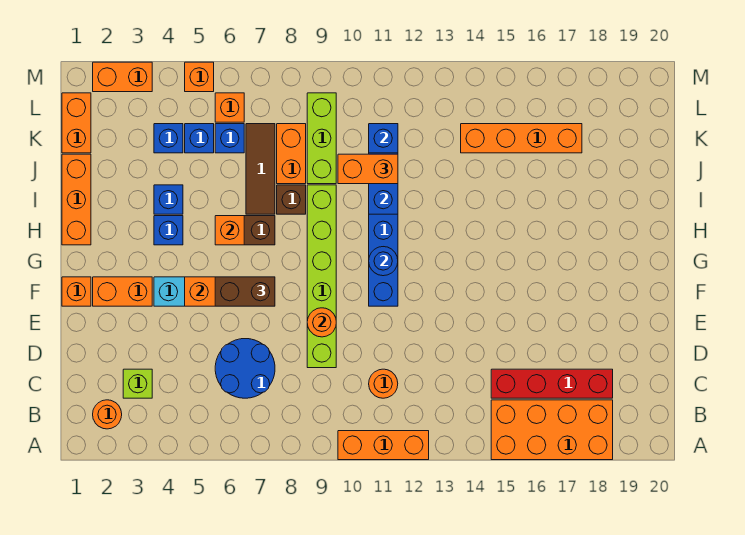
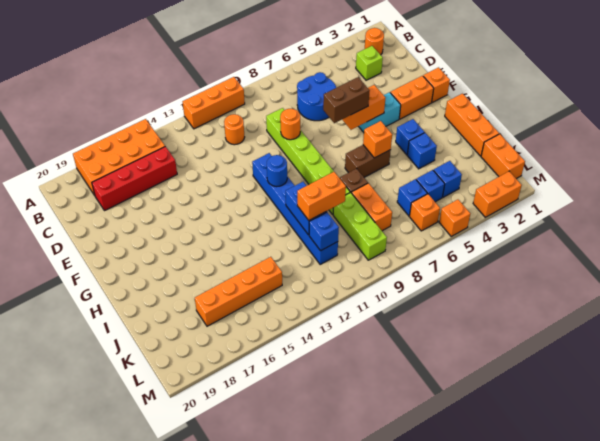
brown tile I7:K7 level 1 -> none

